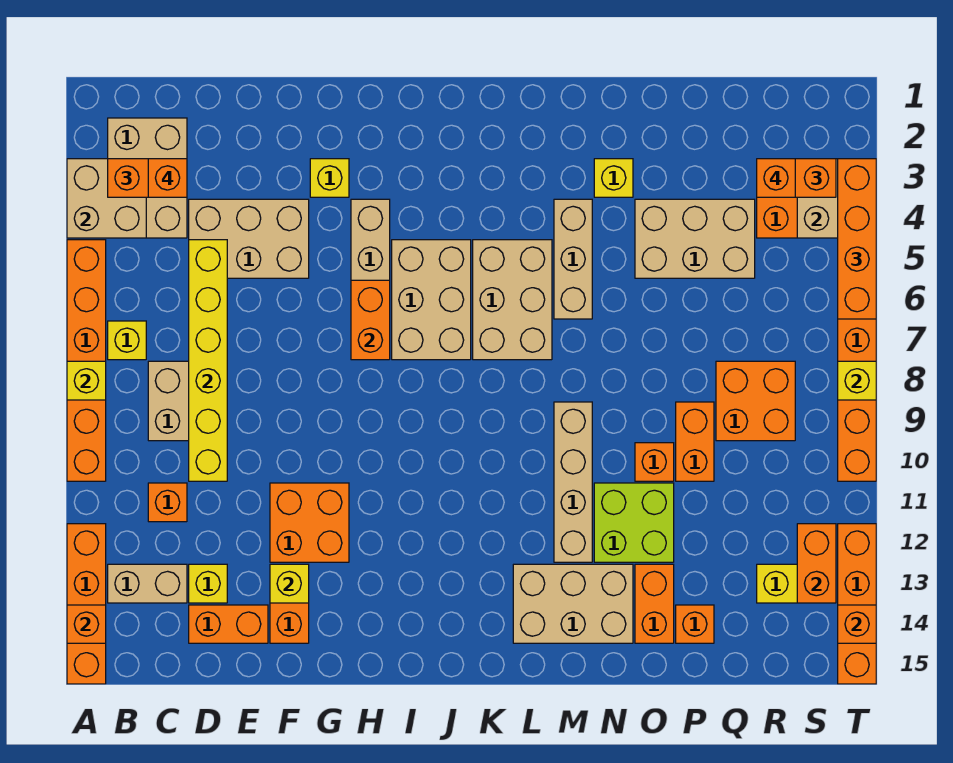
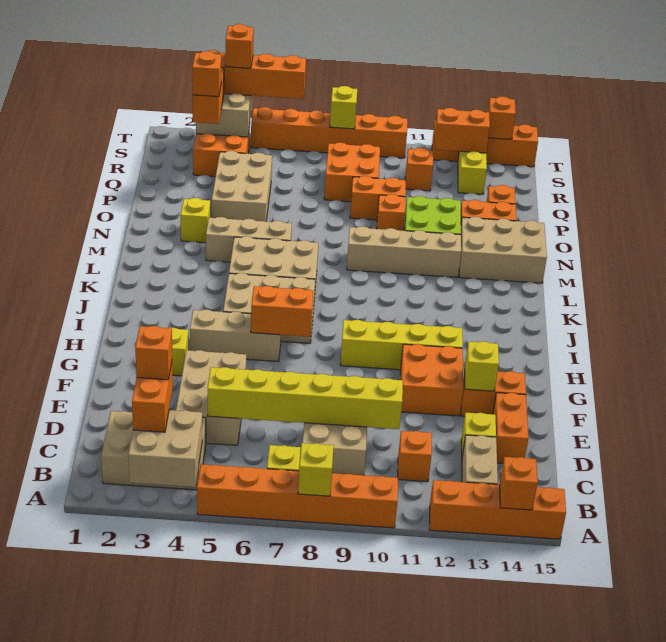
none -> yellow brick H9:H12 level 1
tan brick L13:N14 level 1 -> tan brick M13:N15 level 1
none -> orange brick R11 level 1
none -> orange brick T4 level 4

